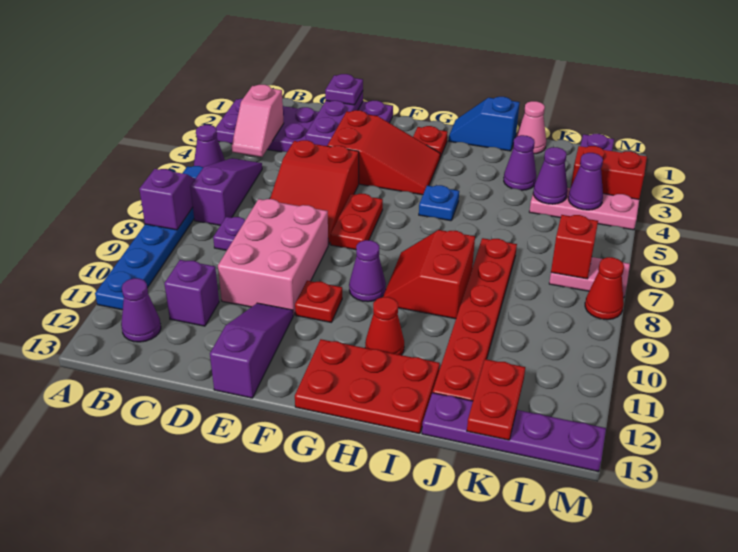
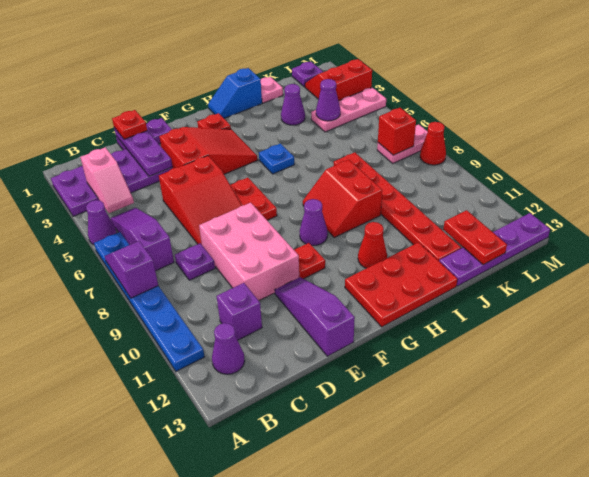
purple plate D1 level 3 -> red plate D1 level 3
pink cone J1 level 1 -> pink plate J1 level 1
purple cone L4 level 2 -> none

